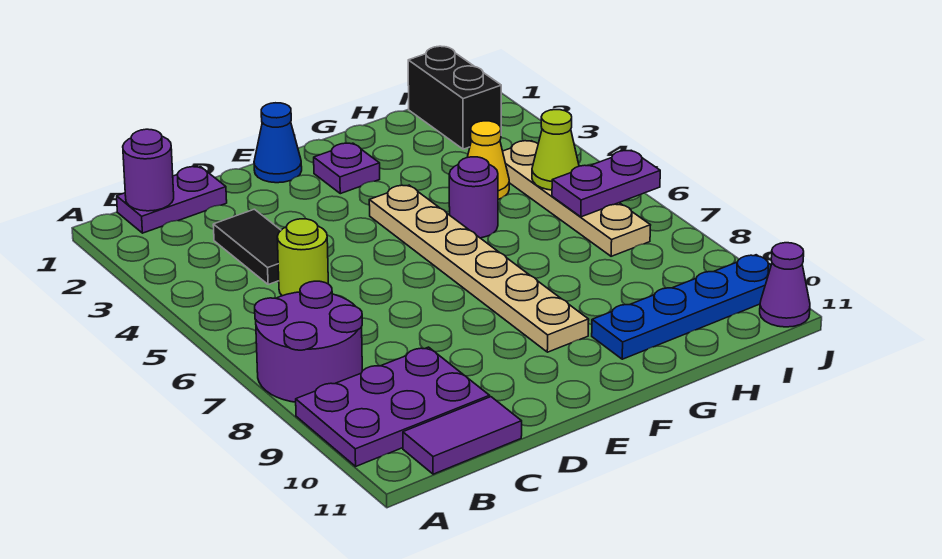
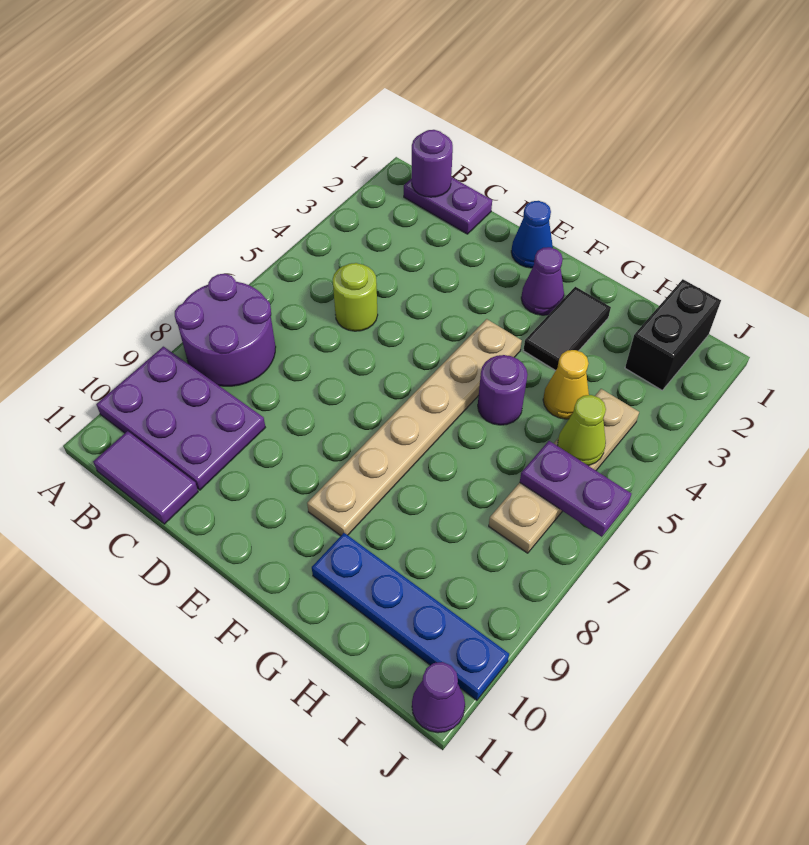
black tile C3:C4 level 1 -> black tile G2:G3 level 1
purple plate F2 level 1 -> purple cone F2 level 1

